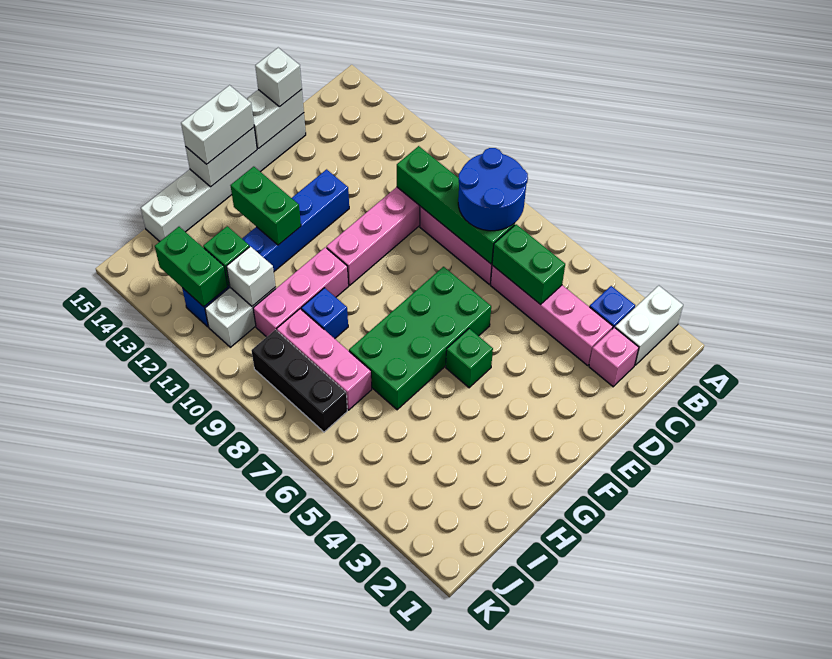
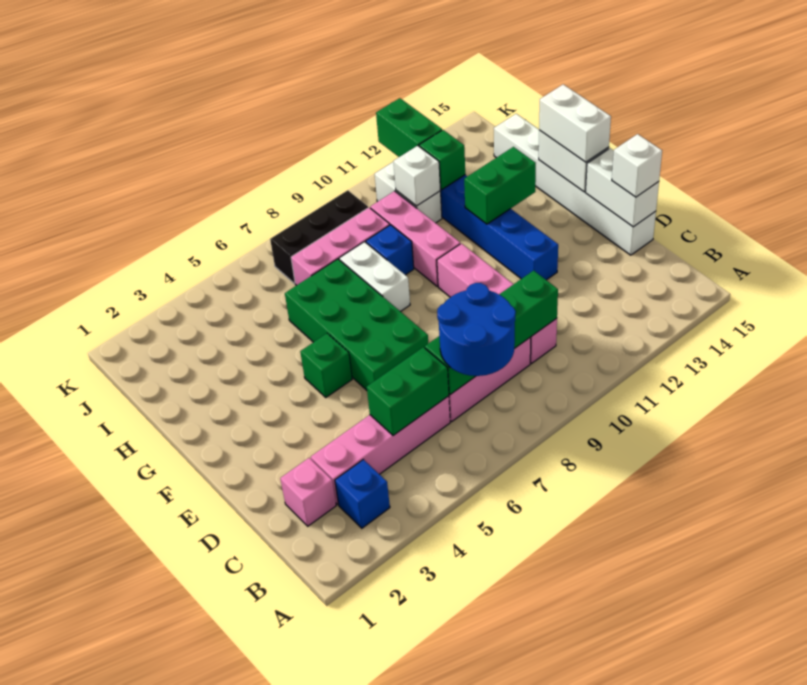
white brick A2:B2 level 1 -> white brick G8:H8 level 1
green brick J12:J13 level 2 -> green brick J12:K12 level 2

